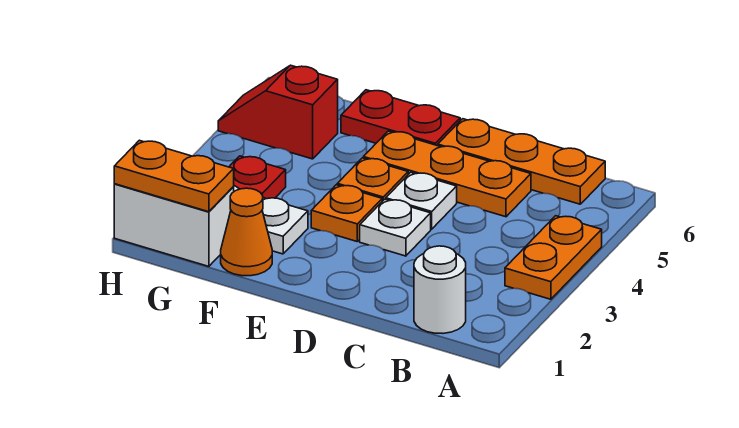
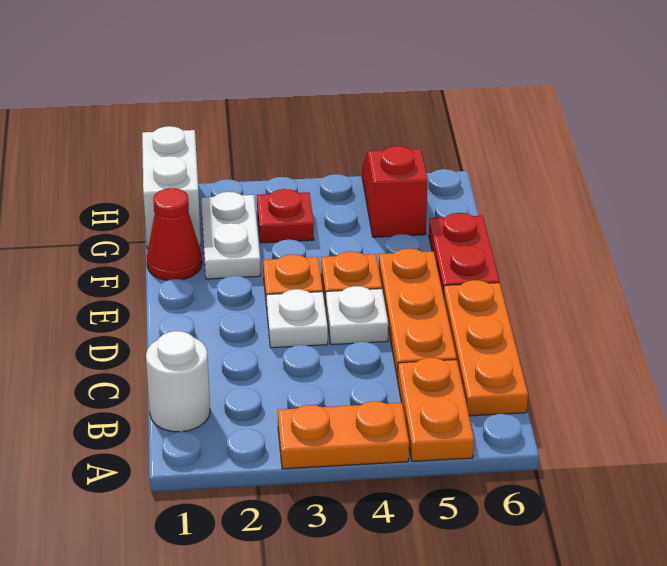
orange cone F1 level 1 -> red cone F1 level 1
orange plate G1:H1 level 2 -> orange plate A5:B5 level 1

